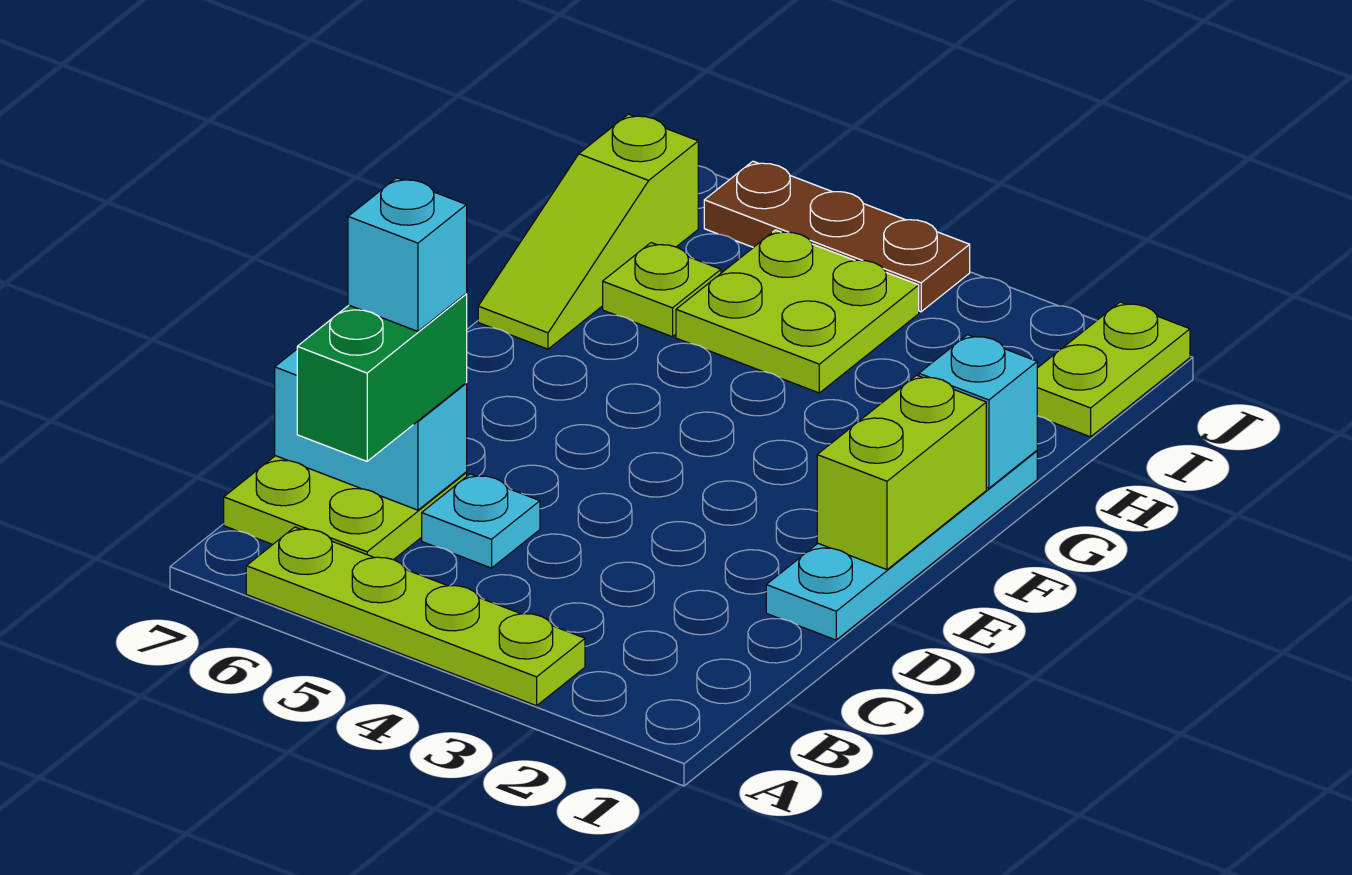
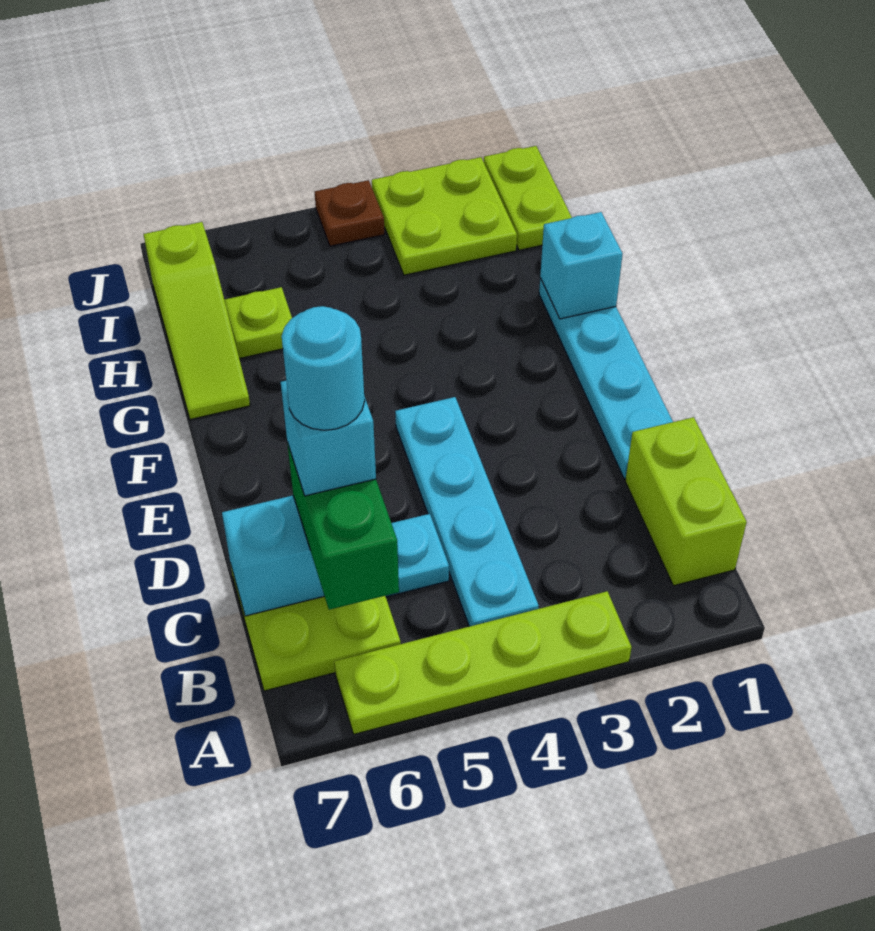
none -> cyan plate B4:E4 level 1
none -> cyan round brick C6 level 5
lime brick E1:F1 level 2 -> lime brick B1:C1 level 1
lime plate H4:I5 level 1 -> lime plate I2:J3 level 1
brown plate J4:J6 level 1 -> brown plate J4 level 1

